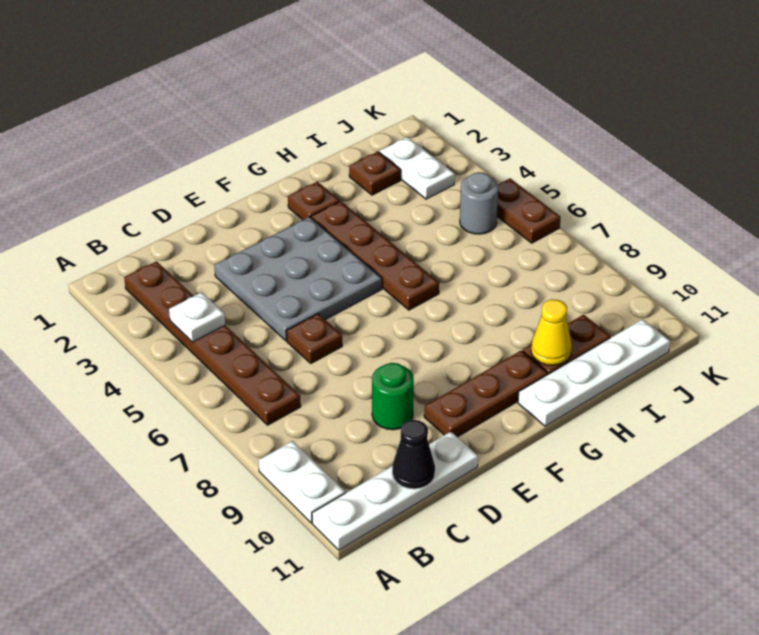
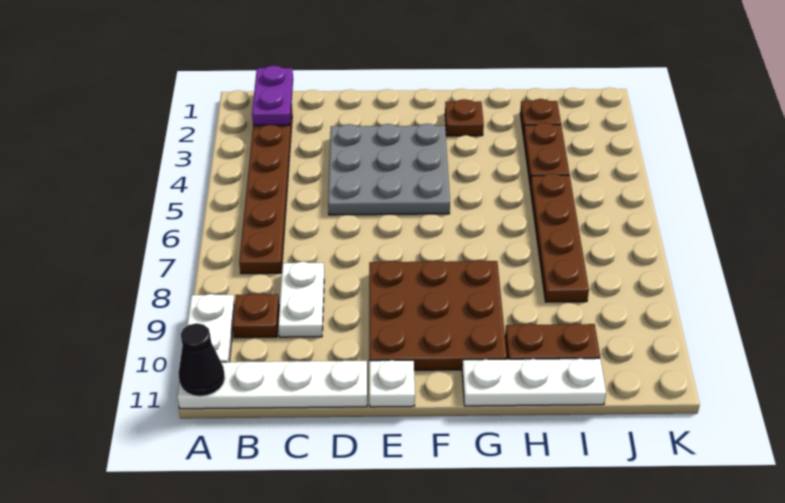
none -> purple plate B1:B2 level 2
white plate B4 level 2 -> white plate E11 level 1
black cone C11 level 2 -> black cone A11 level 2
brown plate D6 level 1 -> brown plate B9 level 1
green round brick D9 level 1 -> none
brown plate E10:G10 level 1 -> brown plate E8:G10 level 1
brown plate G3:G6 level 1 -> brown plate I5:I8 level 1
white plate G11:J11 level 1 -> white plate G11:I11 level 1
yellow cone H10 level 2 -> none
white plate J2:J3 level 1 -> white plate C8:C9 level 1
grey round brick J5 level 1 -> none
brown plate K5:K6 level 1 -> brown plate I3:I4 level 1

